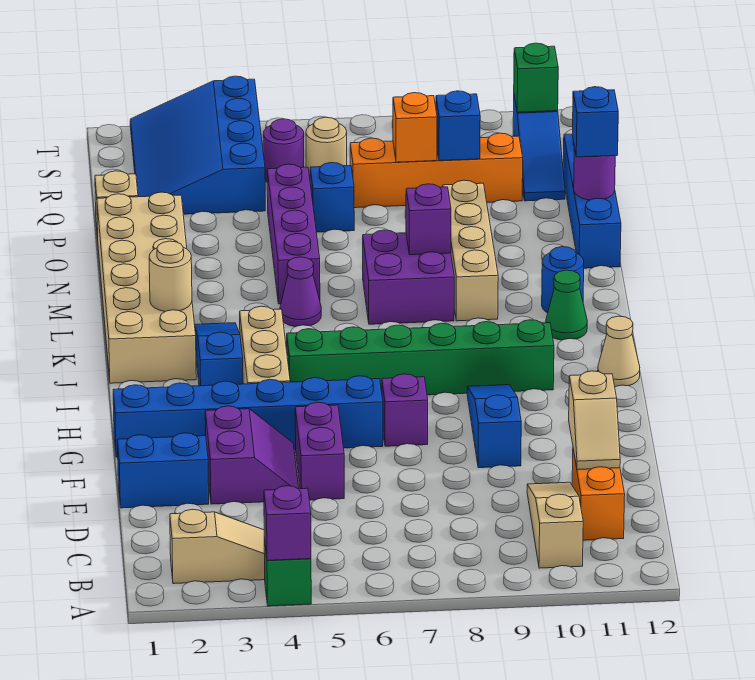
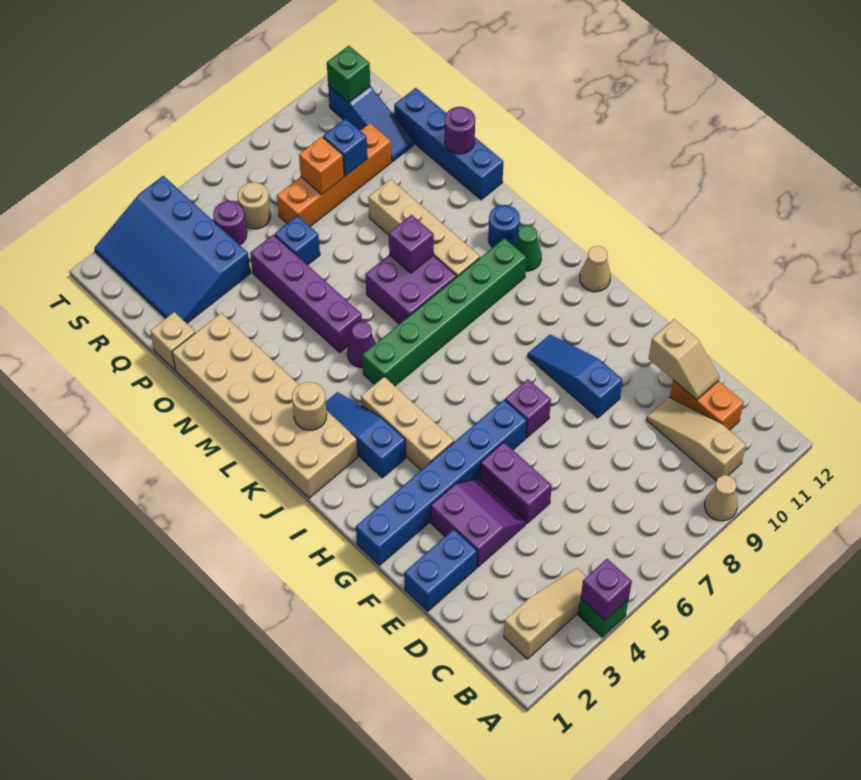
none -> tan cone A9 level 1
green brick I5:I10 level 1 -> green brick K5:K10 level 1
blue brick O12 level 3 -> none

